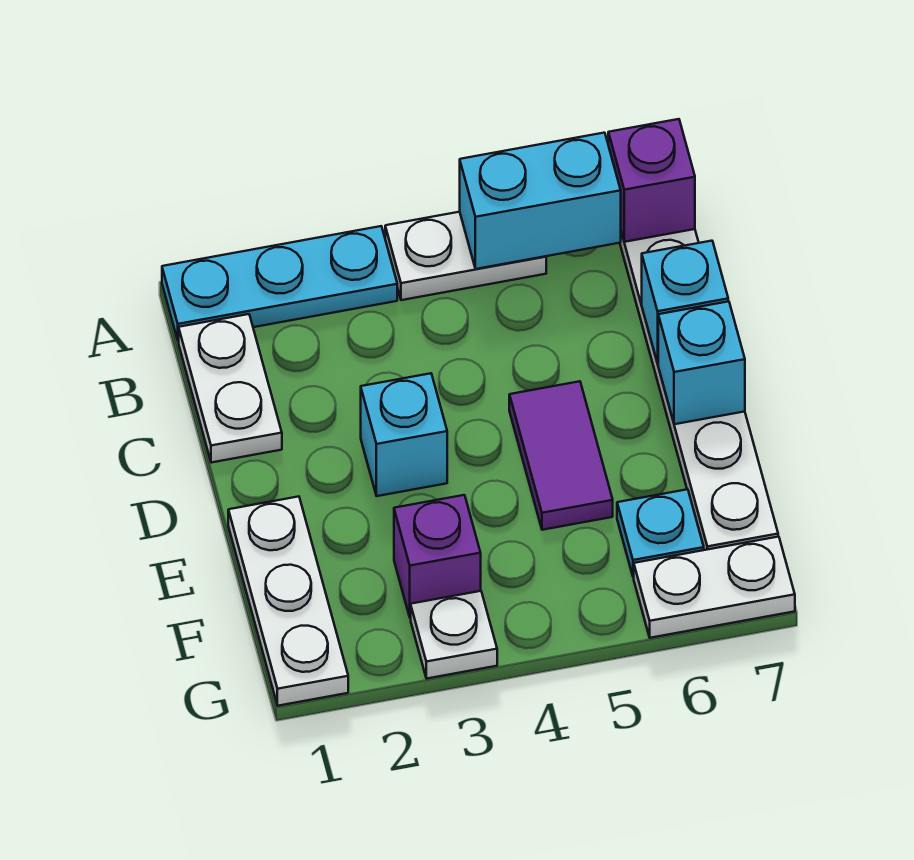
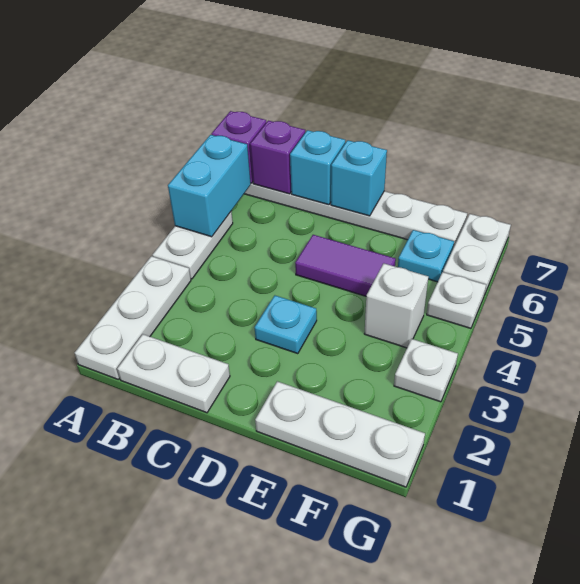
cyan plate A1:A3 level 1 -> white plate A1:A3 level 1
cyan brick D3 level 1 -> cyan plate D3 level 1
purple brick F3 level 1 -> purple brick B7 level 2
none -> white brick F4 level 1
none -> white plate G5 level 1

